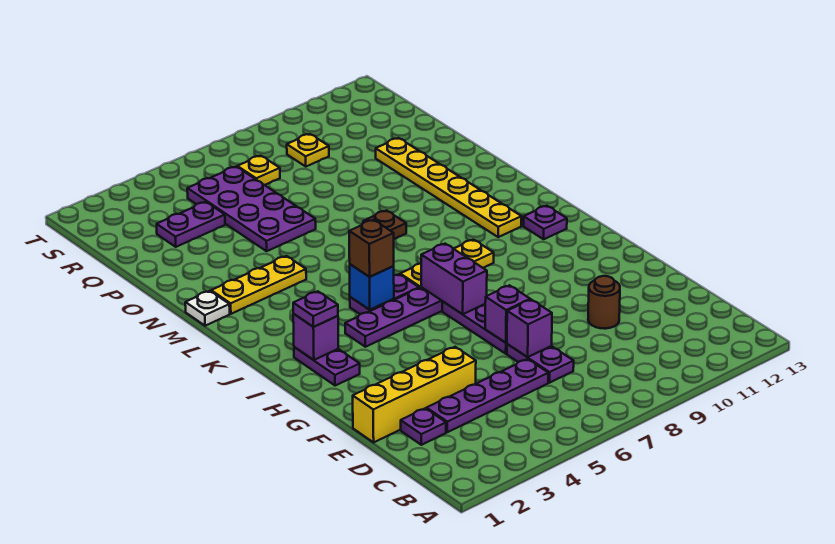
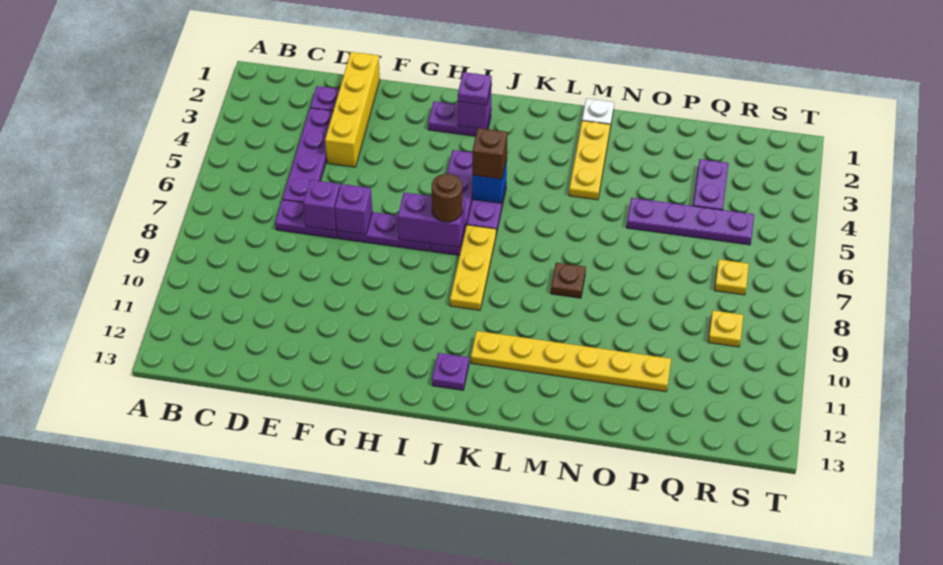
brown round brick E10 level 1 -> brown round brick I7 level 3
purple plate O5:R6 level 1 -> purple plate O5:R5 level 1

